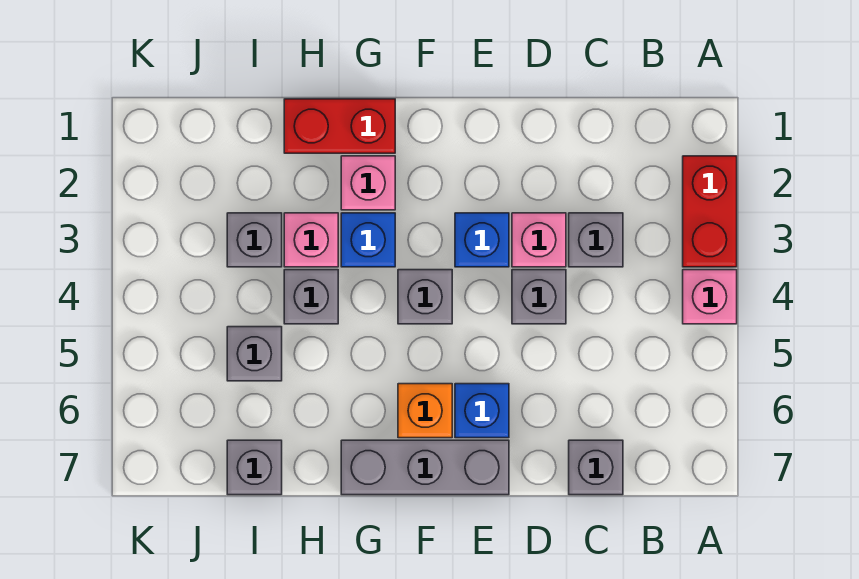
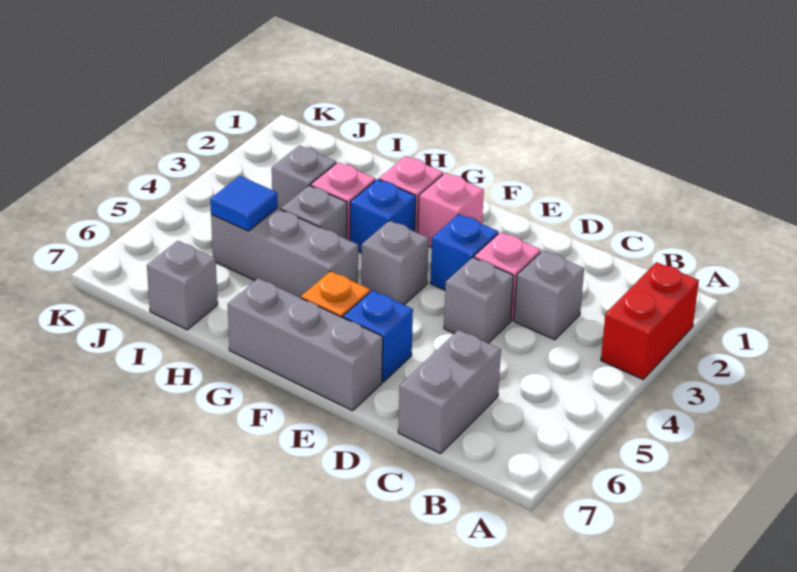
pink brick A4 level 1 -> pink brick F2 level 1
grey brick C7 level 1 -> grey brick C6:C7 level 1
red brick G1:H1 level 1 -> none
grey brick I5 level 1 -> grey brick G5:I5 level 1
none -> blue tile I5 level 2

